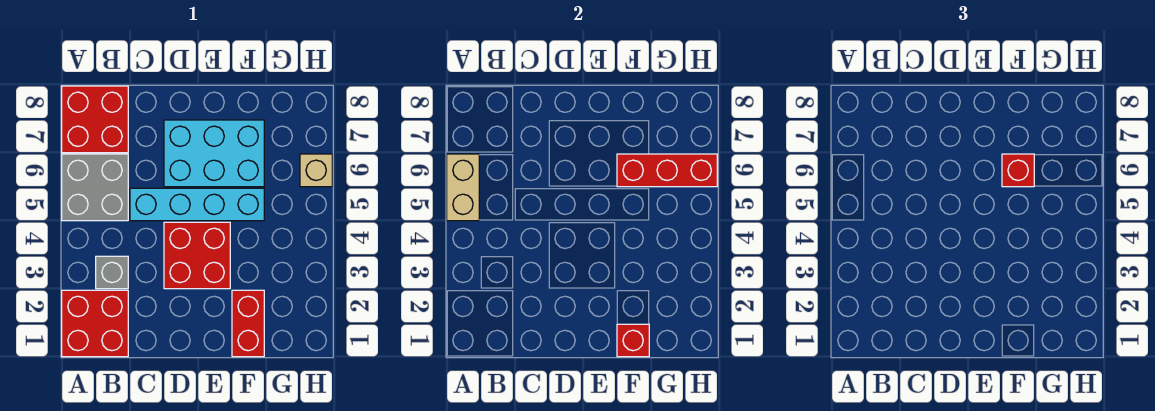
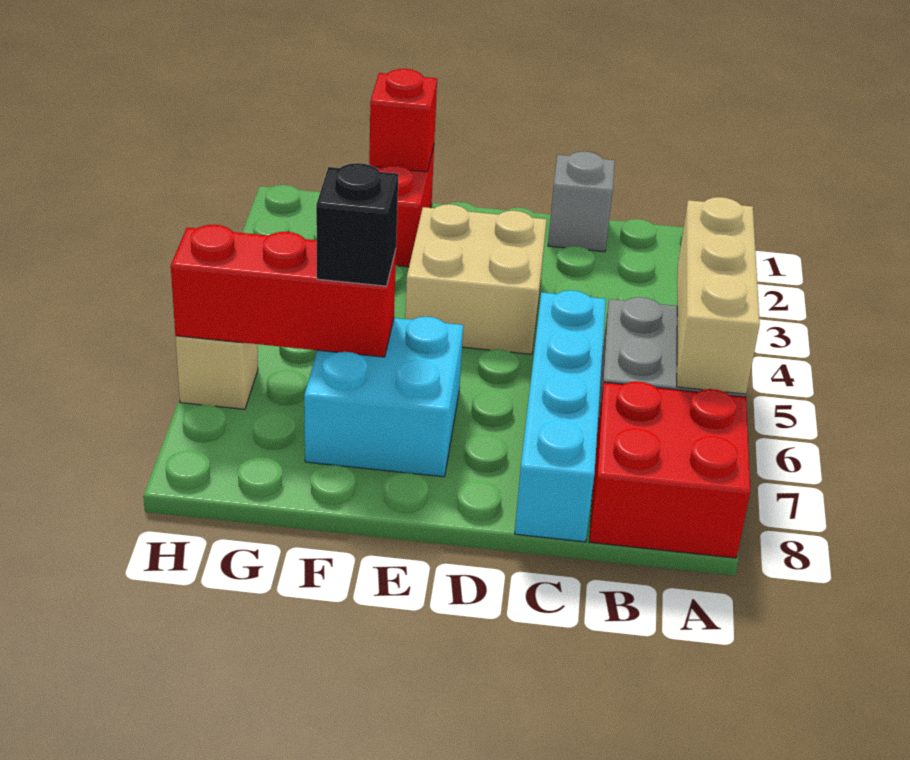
red brick A1:B2 level 1 -> none
tan brick A5:A6 level 2 -> tan brick A4:A6 level 2
grey brick B3 level 1 -> grey brick C1 level 1
cyan brick C5:F5 level 1 -> cyan brick C5:C8 level 1
red brick D3:E4 level 1 -> tan brick D3:E4 level 1
cyan brick D6:F7 level 1 -> cyan brick E6:F7 level 1
red brick F6 level 3 -> black brick F6 level 3

